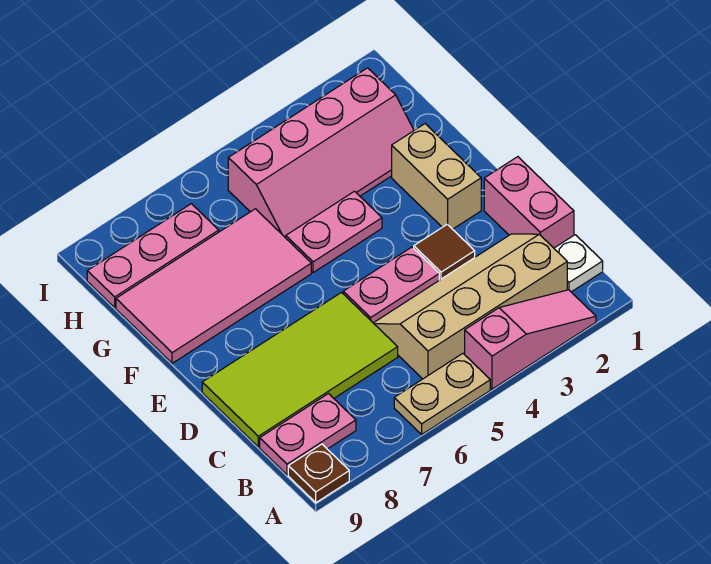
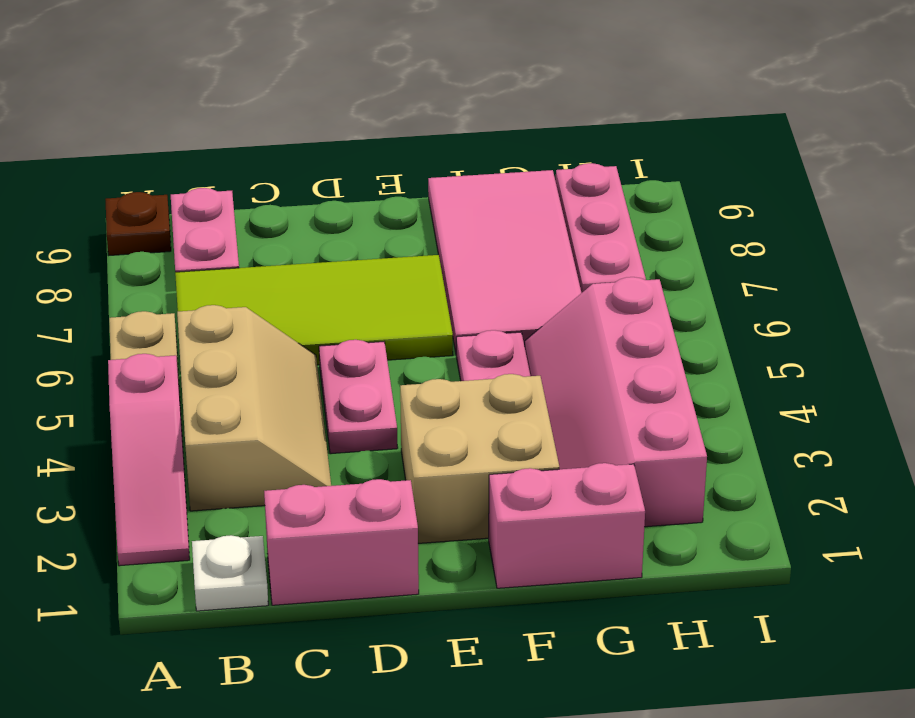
tan slope B2:C5 level 1 top B -> tan slope B3:C5 level 1 top B
lime tile C6:D9 level 1 -> lime tile B6:E7 level 1
brown tile D3 level 1 -> none
tan brick E2:F2 level 1 -> tan brick E2:F3 level 1
none -> pink brick F1:G1 level 1

